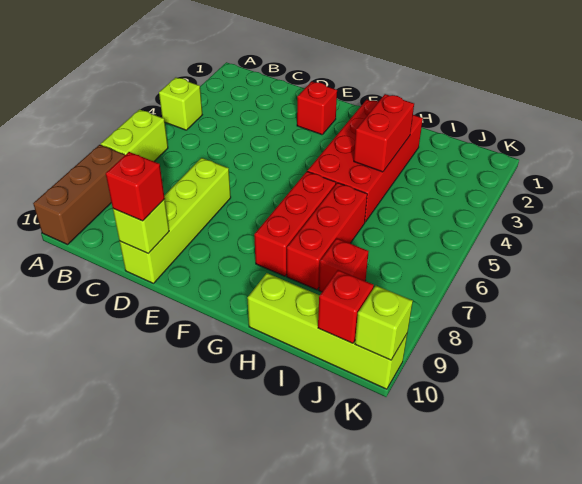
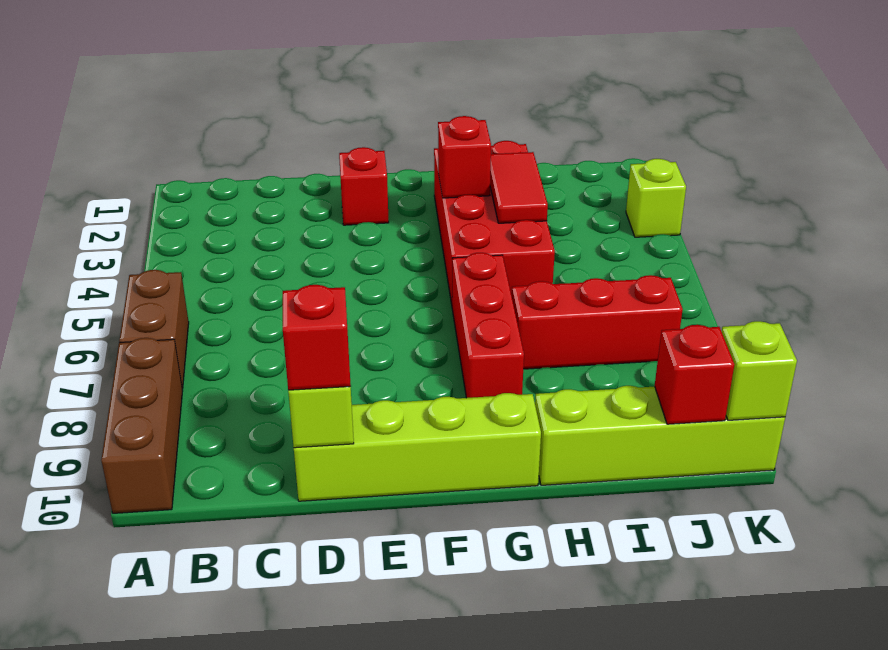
lime brick A4 level 1 -> lime brick K3 level 1
lime brick A6:A7 level 1 -> brown brick A6:A7 level 1
lime brick D7:D10 level 1 -> lime brick D10:G10 level 1
red brick H3:H4 level 2 -> red tile H3:H4 level 2
red brick H6:H8 level 1 -> red brick H7:J7 level 1
red brick I8 level 1 -> red brick G3 level 2

